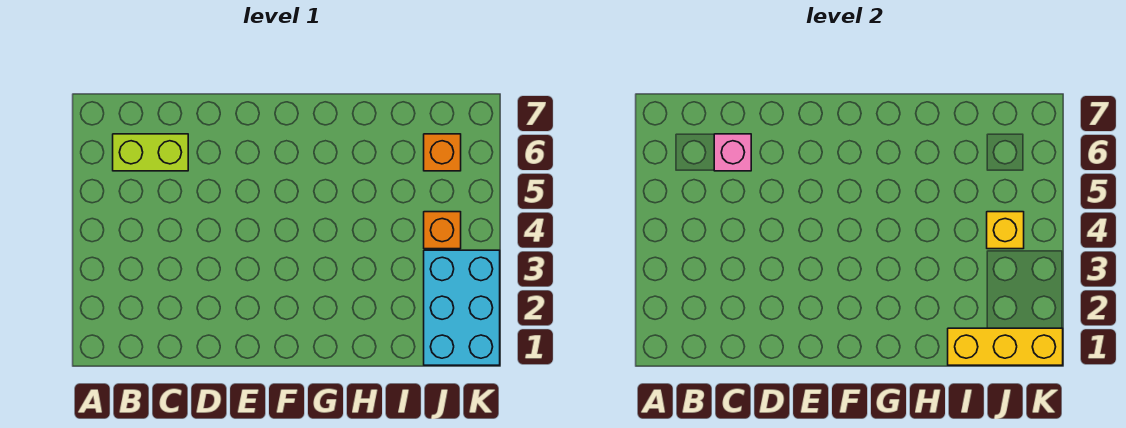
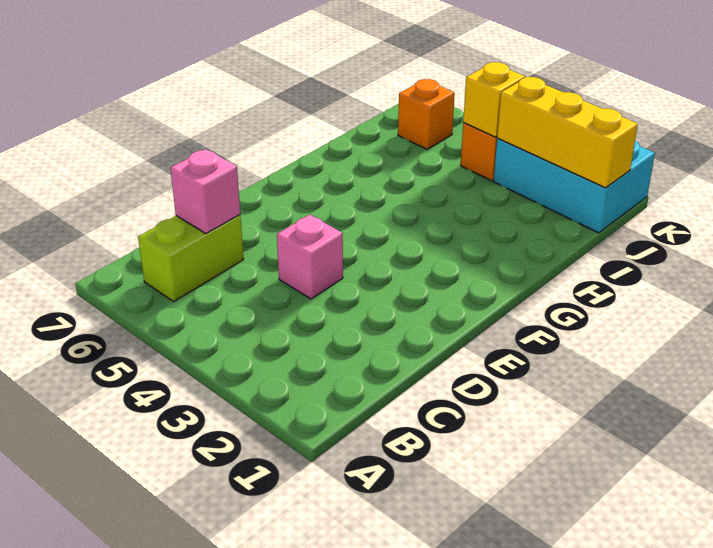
none -> pink brick D4 level 1
yellow brick I1:K1 level 2 -> yellow brick J1:J3 level 2

